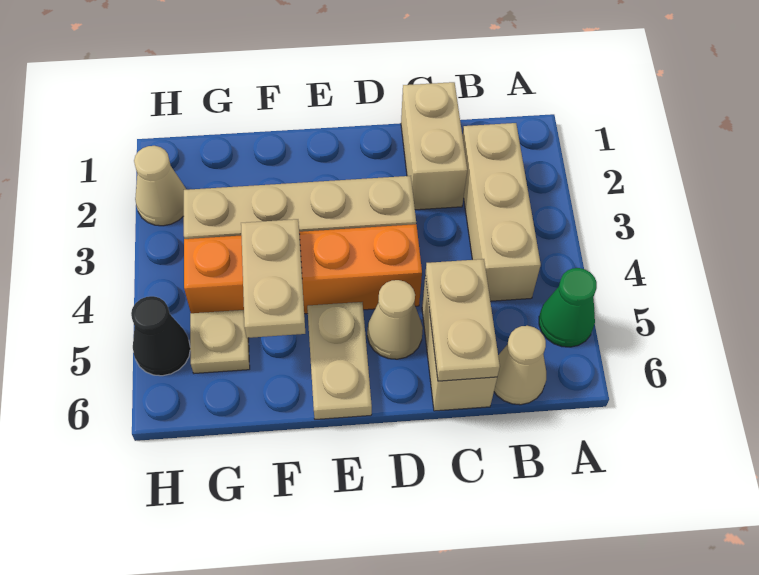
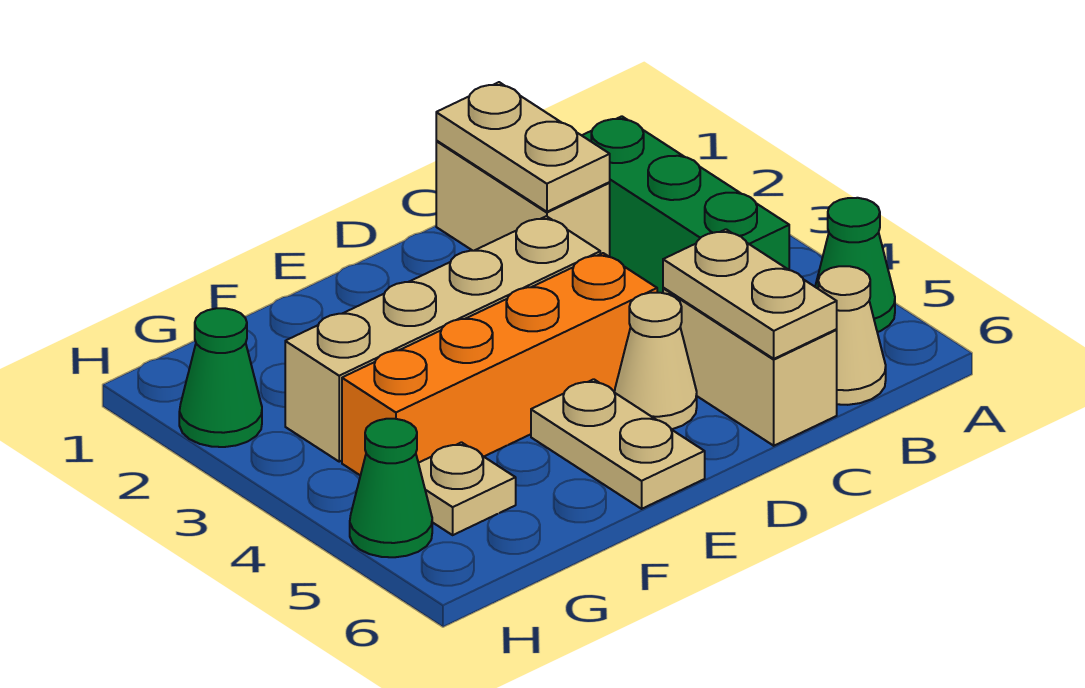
tan brick B2:B4 level 1 -> green brick B2:B4 level 1
tan plate F4:F5 level 2 -> tan plate C1:C2 level 2
tan cone H2 level 1 -> green cone H2 level 1
black cone H5 level 1 -> green cone H5 level 1

